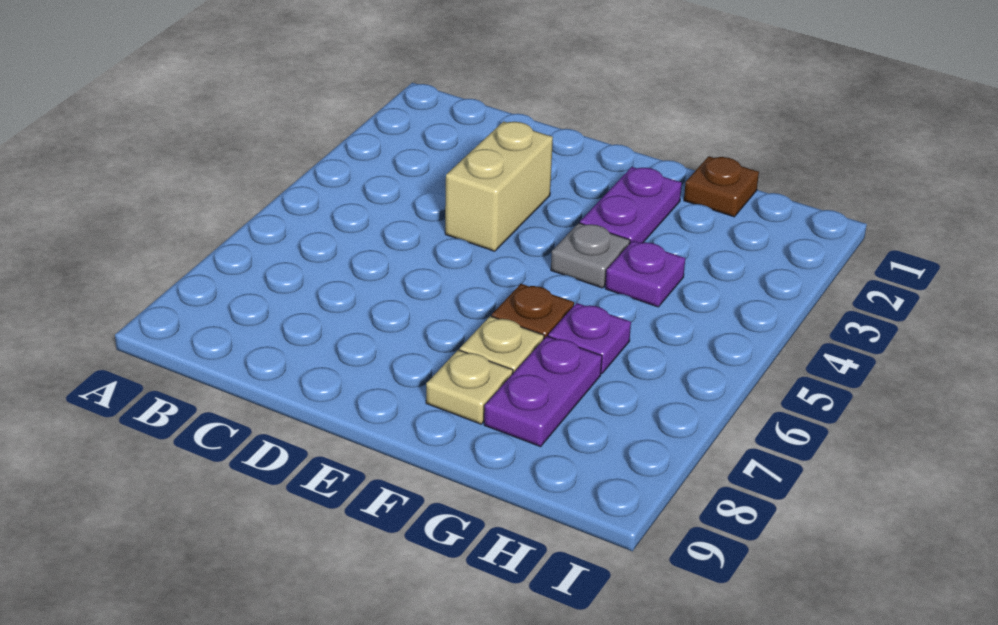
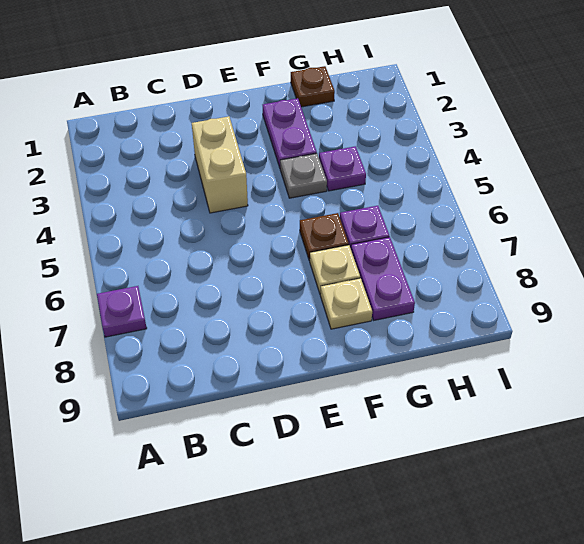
none -> purple plate A7 level 1

